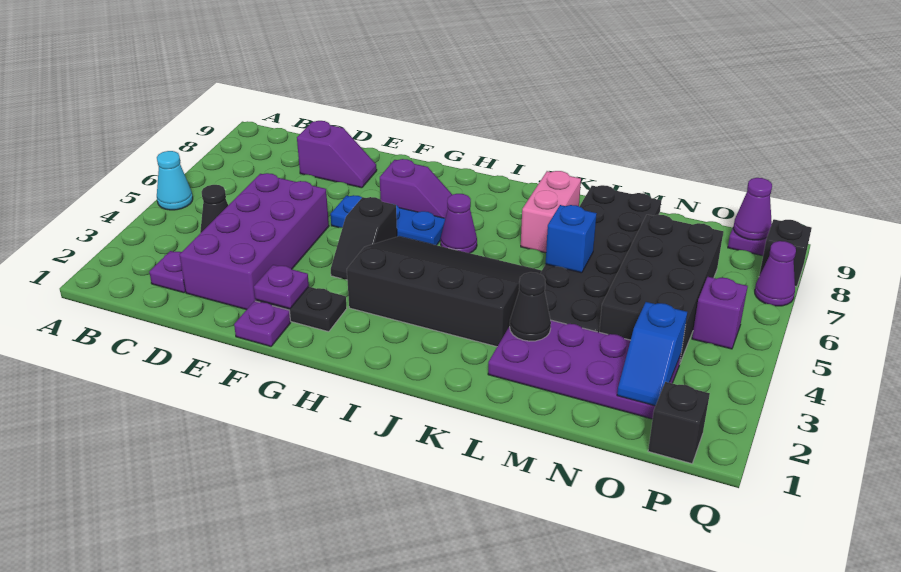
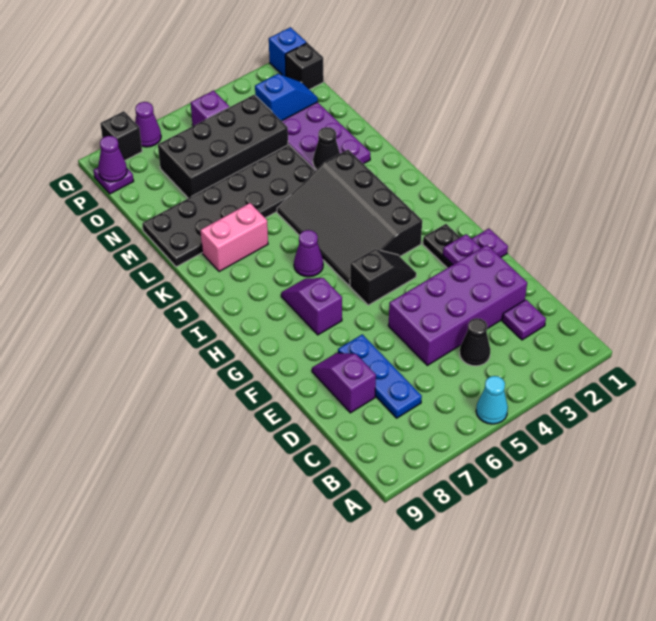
blue plate F6:H6 level 1 -> blue plate C7:E7 level 1
blue brick L6 level 2 -> blue brick Q1 level 1

